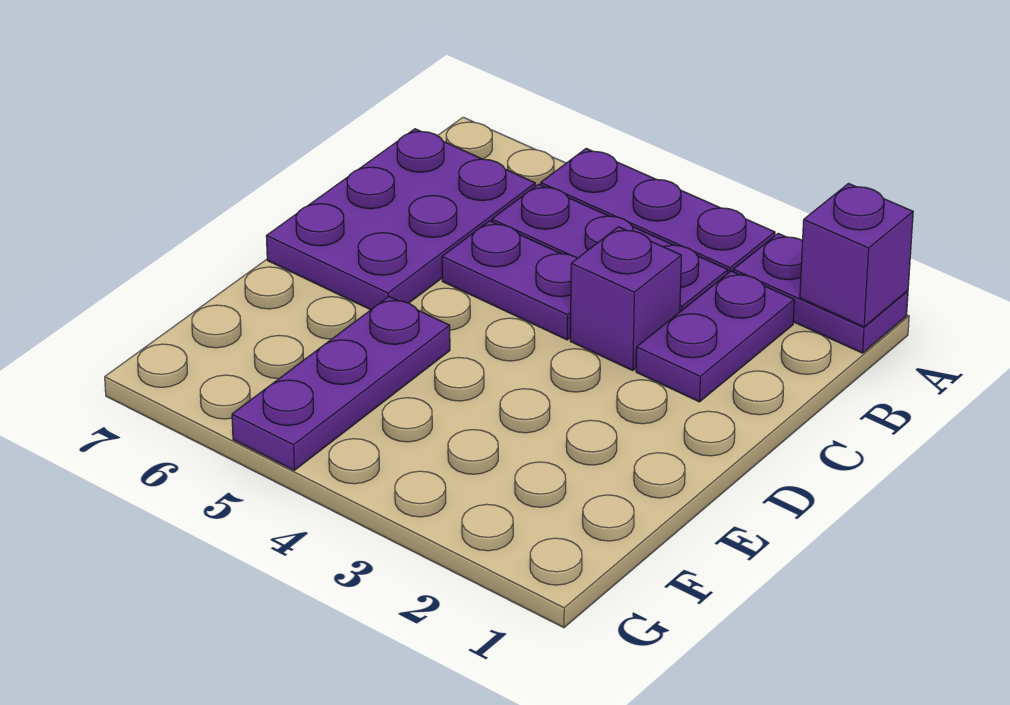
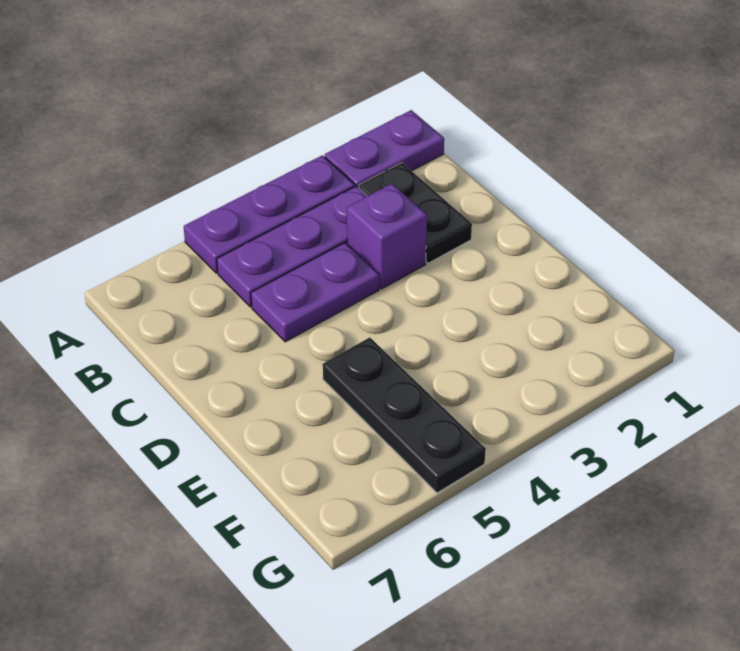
purple brick A1 level 2 -> none
purple plate B2:C2 level 1 -> black plate B2:C2 level 1
purple plate B6:D7 level 1 -> none
purple plate E5:G5 level 1 -> black plate E5:G5 level 1

